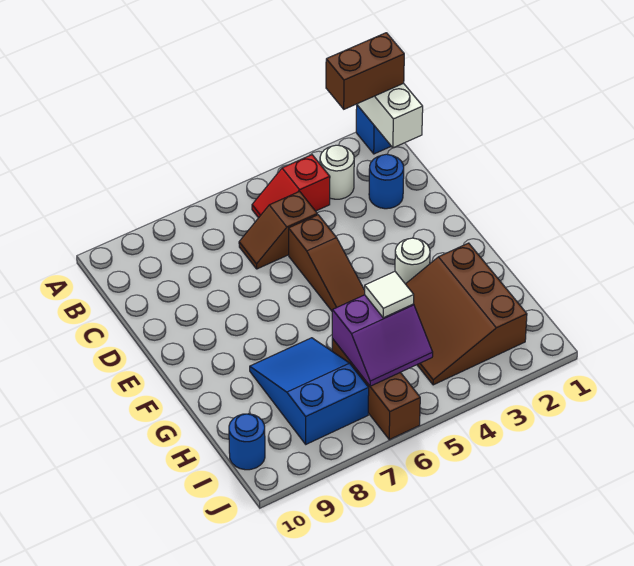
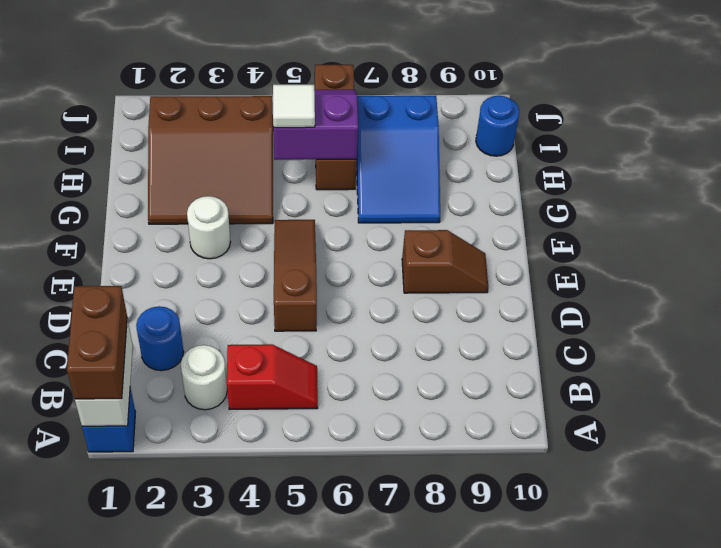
brown brick A1:A2 level 3 -> brown brick A1:B1 level 3
brown slope C5:C6 level 1 top 5 -> brown slope E8:E9 level 1 top 8
brown slope G2:I4 level 1 top 2 -> brown slope G2:I4 level 1 top I

